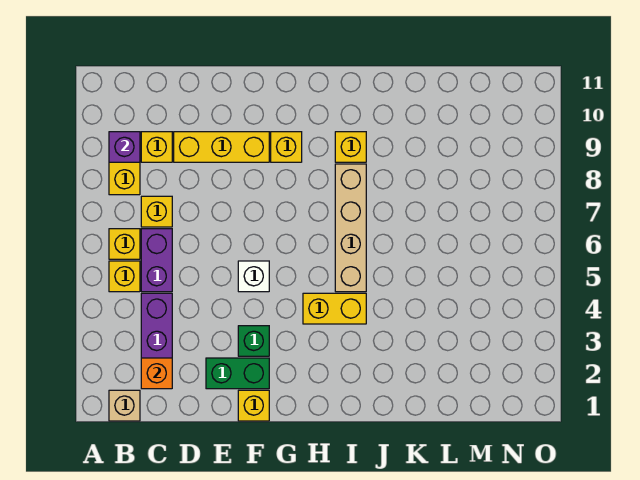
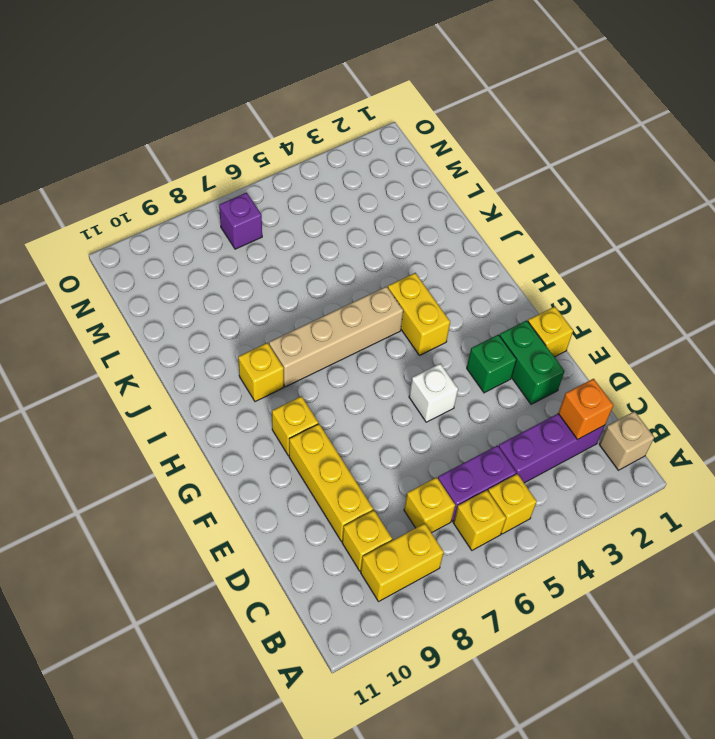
purple brick B9 level 2 -> purple brick N7 level 1

